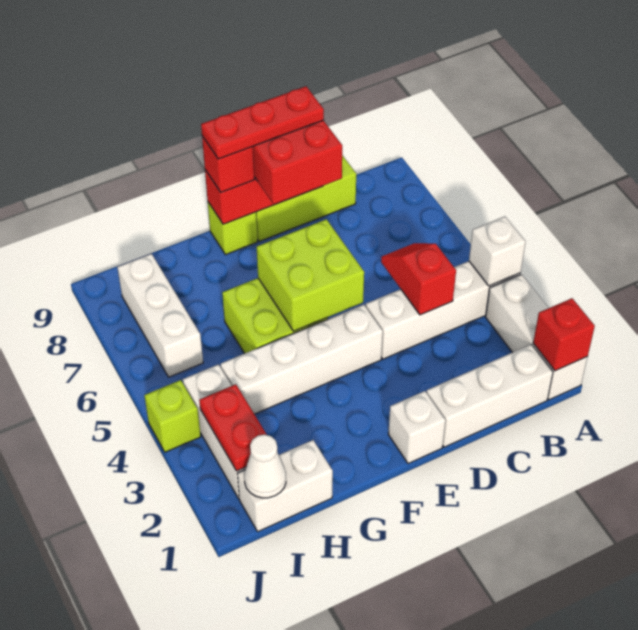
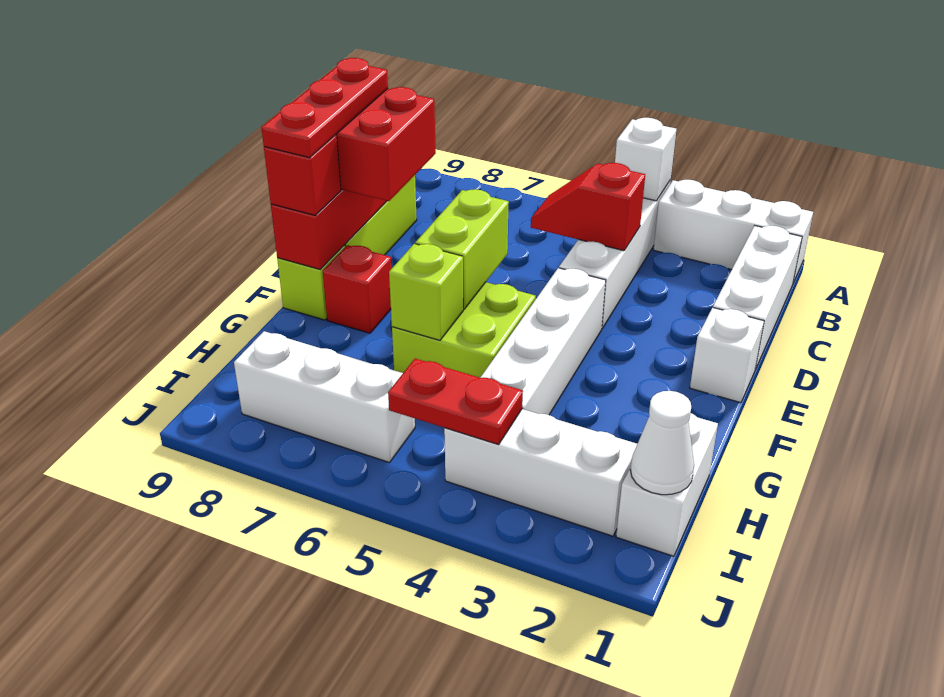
red brick A1 level 2 -> red brick F8 level 1
lime brick E5:F6 level 2 -> lime brick E6:F6 level 2
red plate I2:I3 level 2 -> red plate I4:I5 level 2
lime brick J4 level 1 -> lime brick G6 level 2

